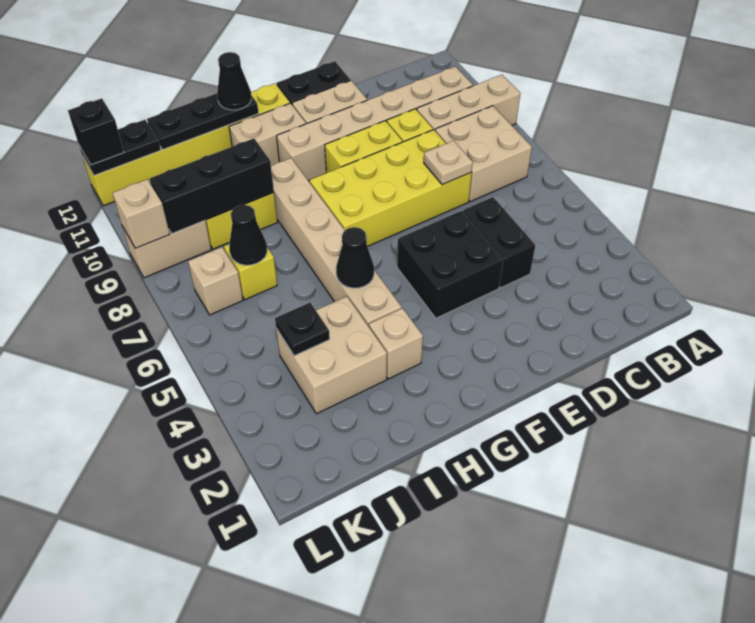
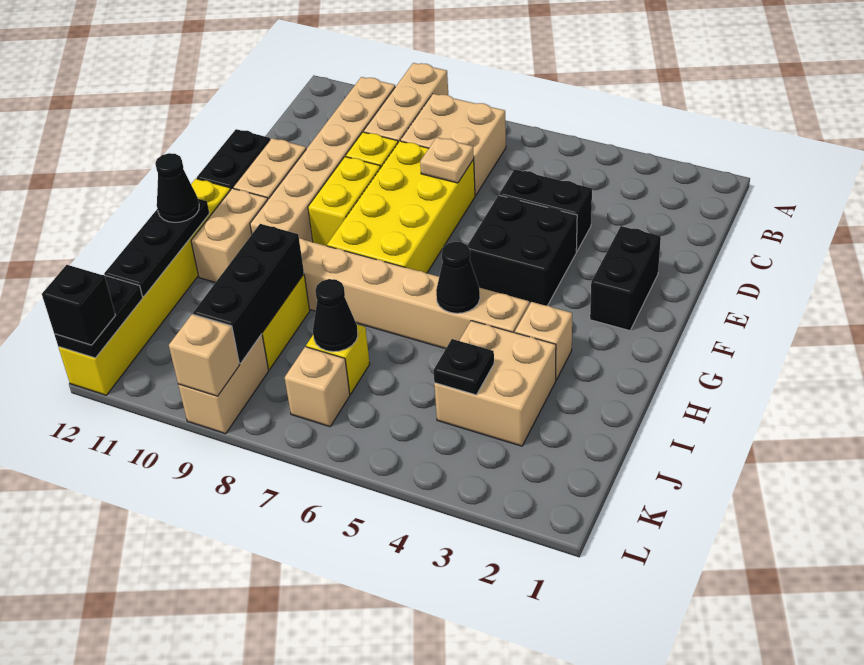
none -> black brick E2:F2 level 1

